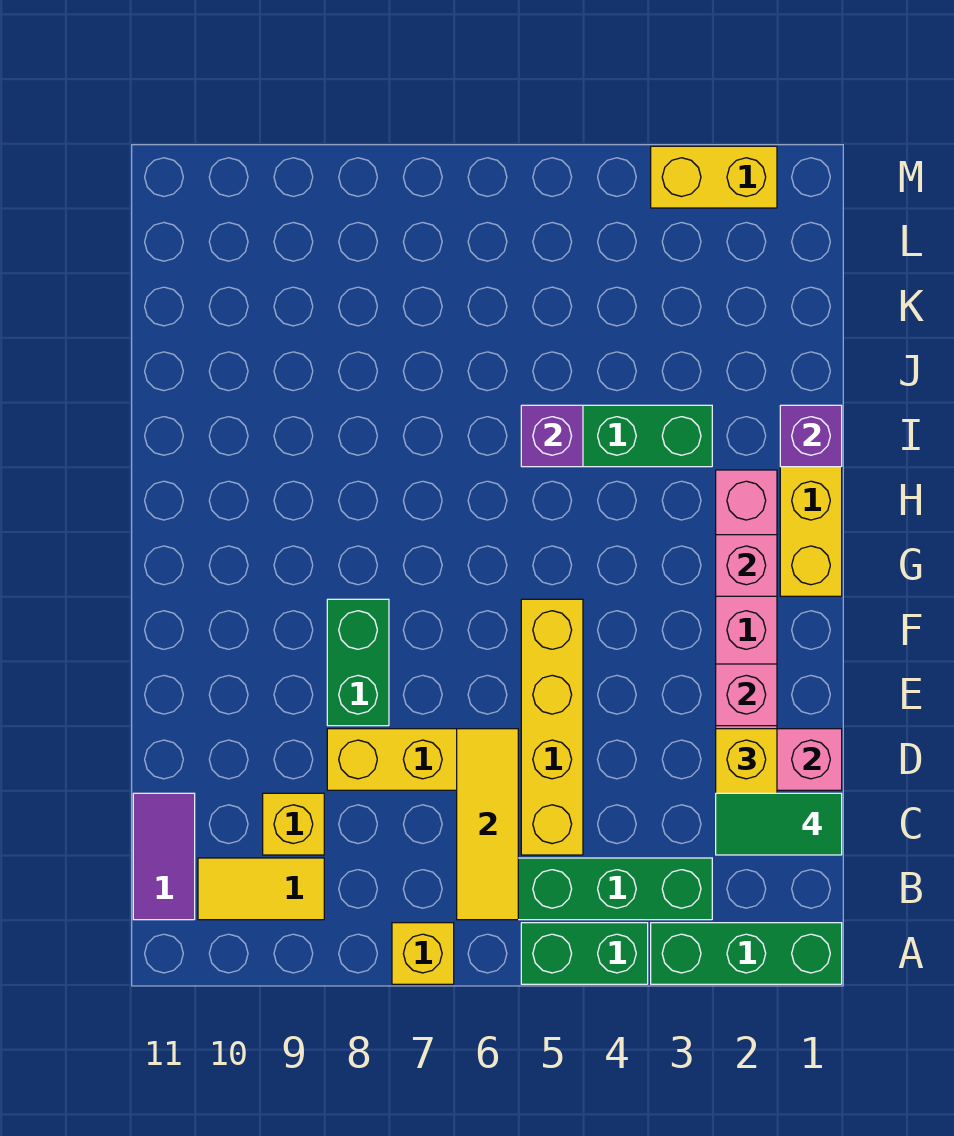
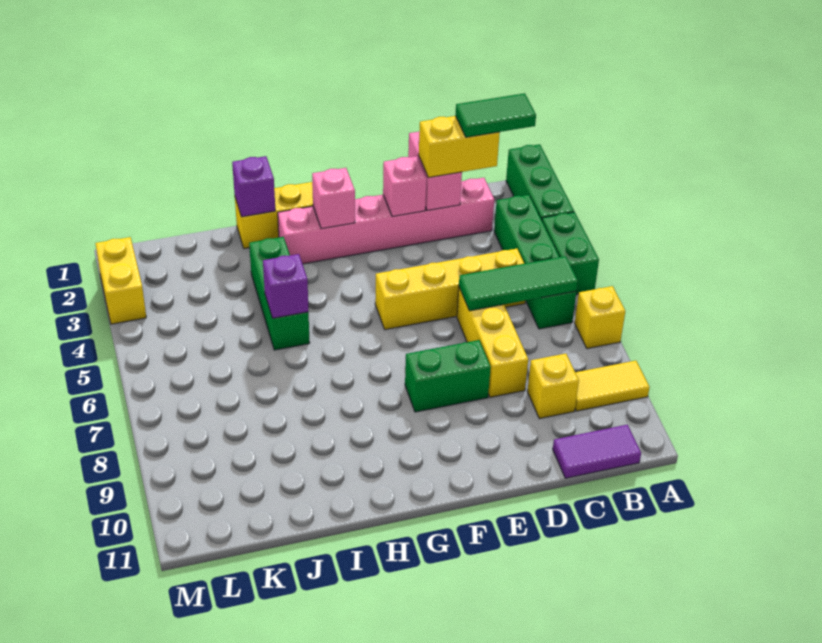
yellow tile B6:D6 level 2 -> green tile B6:D6 level 2
yellow tile B9:B10 level 1 -> yellow tile A9:B9 level 1
green tile C1:C2 level 4 -> green tile B2:C2 level 4

